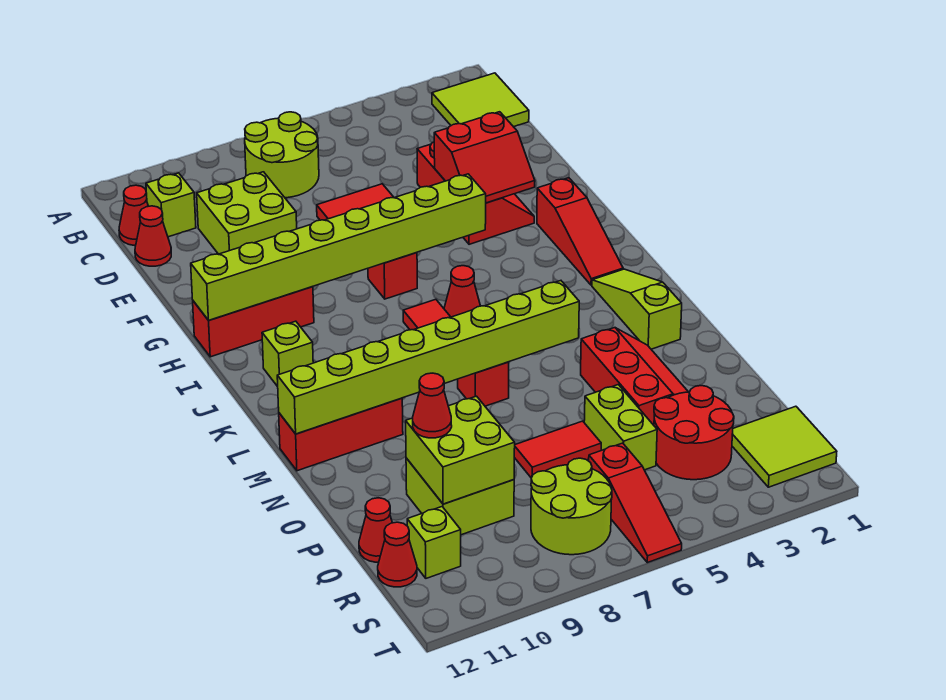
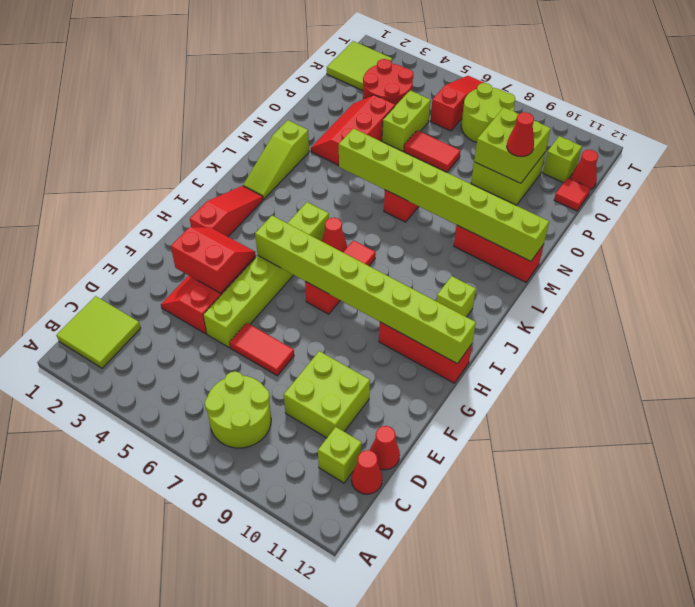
none -> lime brick E5:J5 level 1
red cone Q12 level 1 -> red tile Q12 level 1

